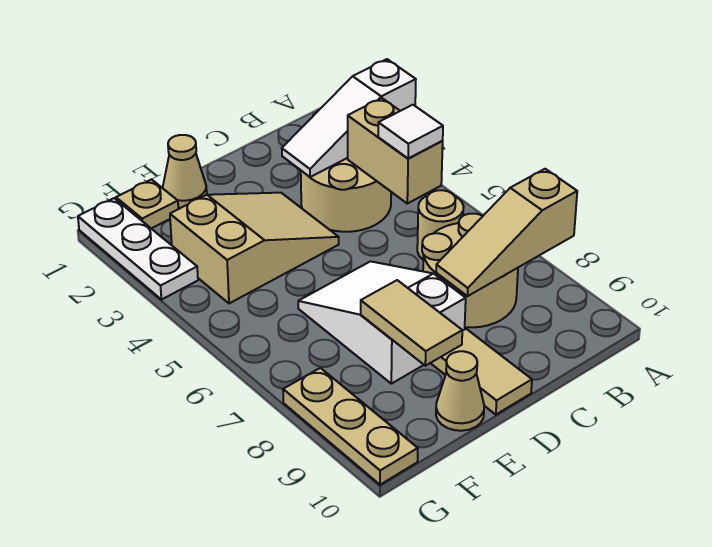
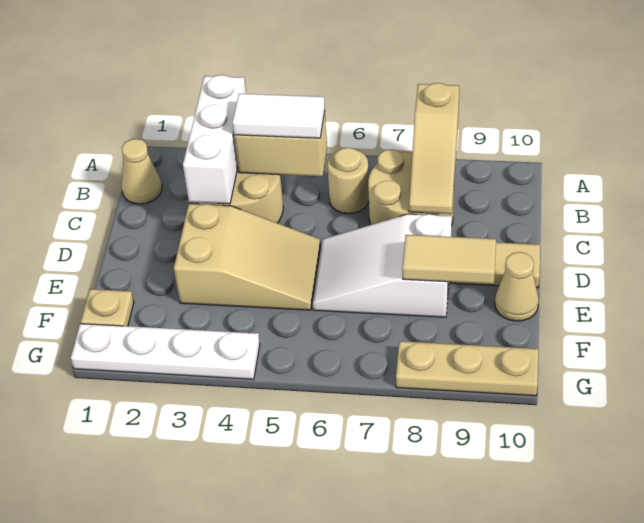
white slope A3:C3 level 2 top A -> white brick A3:C3 level 2
white tile B5 level 3 -> white tile B4:B5 level 3
tan slope D3:F4 level 1 top F -> tan slope D3:E5 level 1 top 3
tan cone E1 level 1 -> tan cone B1 level 1
white plate G1:G3 level 1 -> white plate G1:G4 level 1

